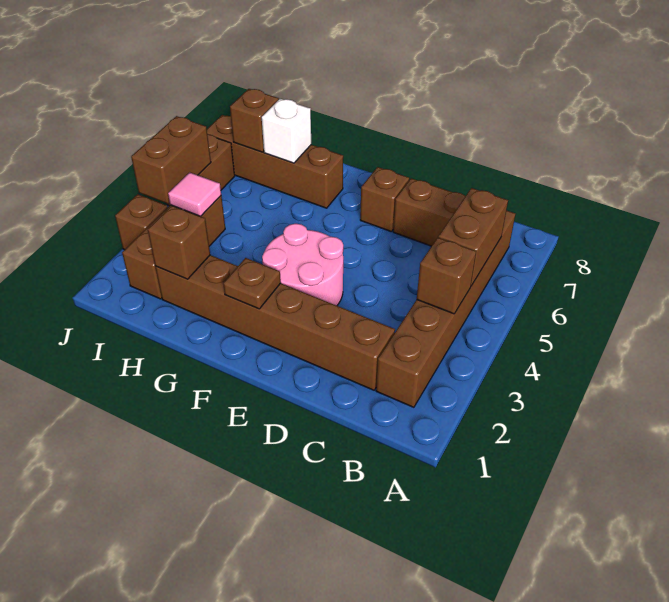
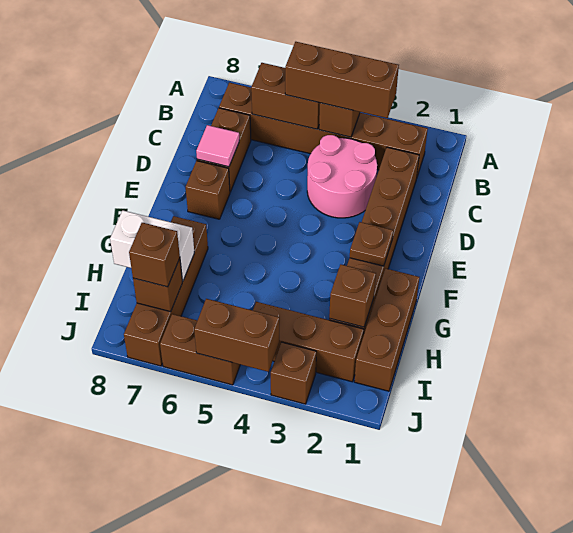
none -> brown brick B3:B5 level 3
pink round brick E3:F4 level 1 -> pink round brick C3:D4 level 1
none -> brown brick G1:I1 level 1
white brick H7 level 2 -> white brick H7:H8 level 2
pink tile I4 level 2 -> pink tile D7 level 2
none -> brown brick I7 level 3

